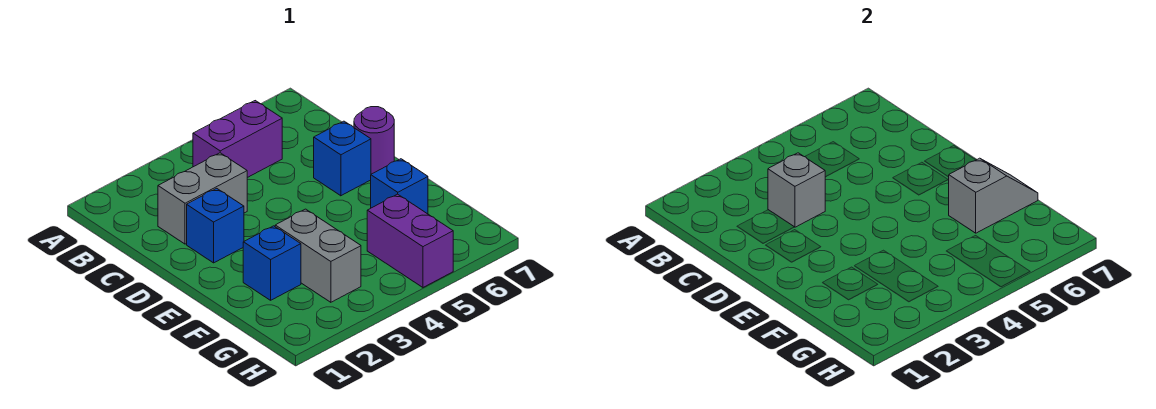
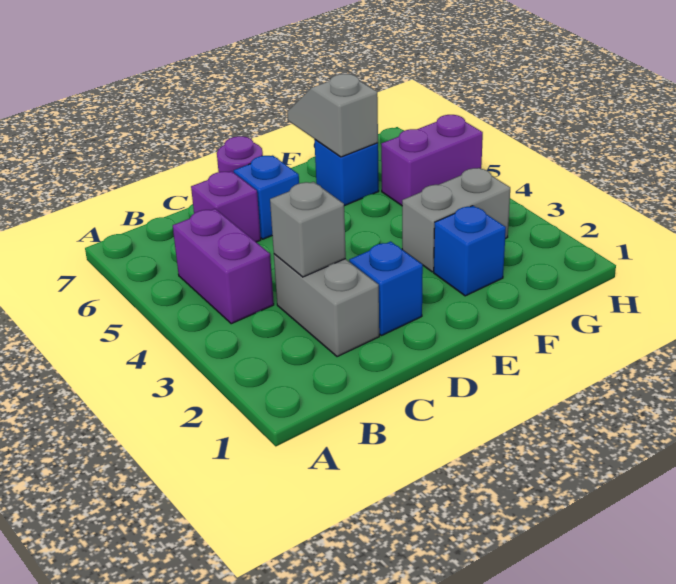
none -> purple brick C6 level 1

